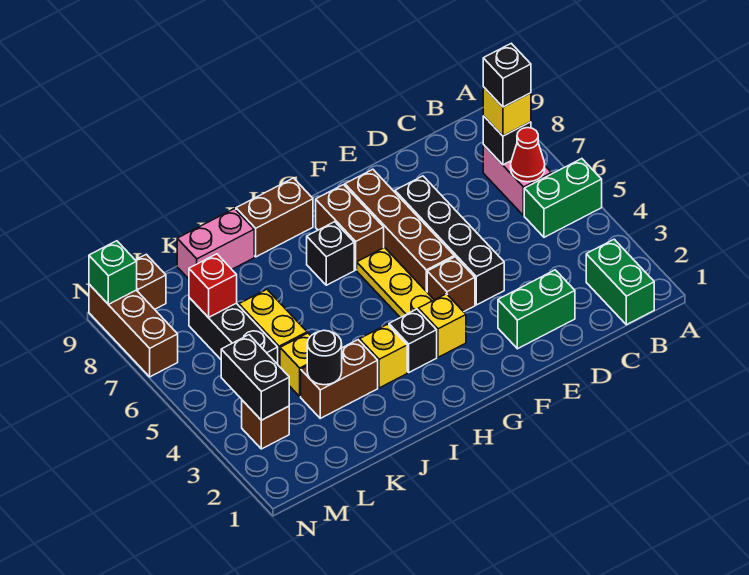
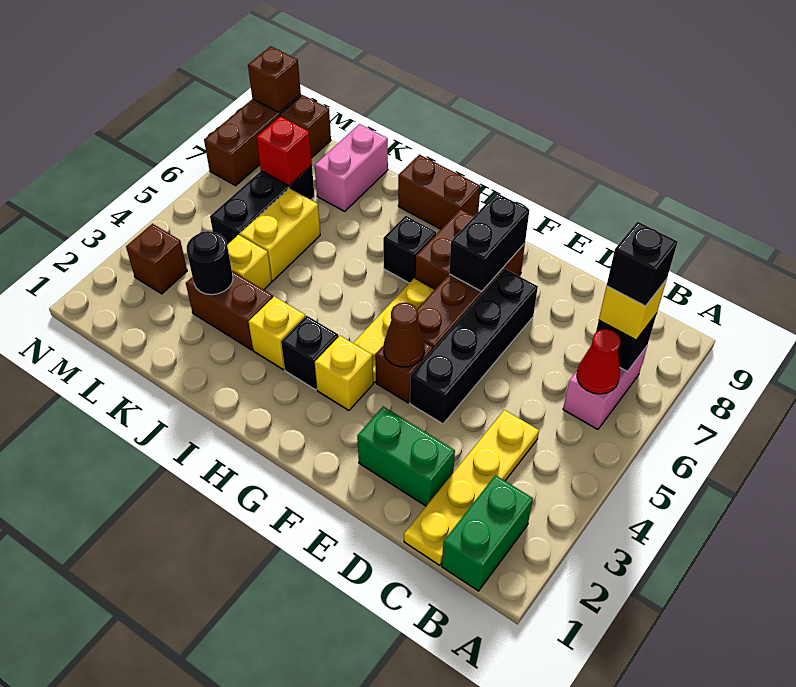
green brick A5:B5 level 1 -> none
none -> yellow plate C1:C4 level 1
none -> brown cone F4 level 2
pink brick J9:K9 level 1 -> pink brick K8:K9 level 1
black brick M3:M4 level 2 -> black brick F7:F8 level 2
green brick N9 level 2 -> brown brick N9 level 2

